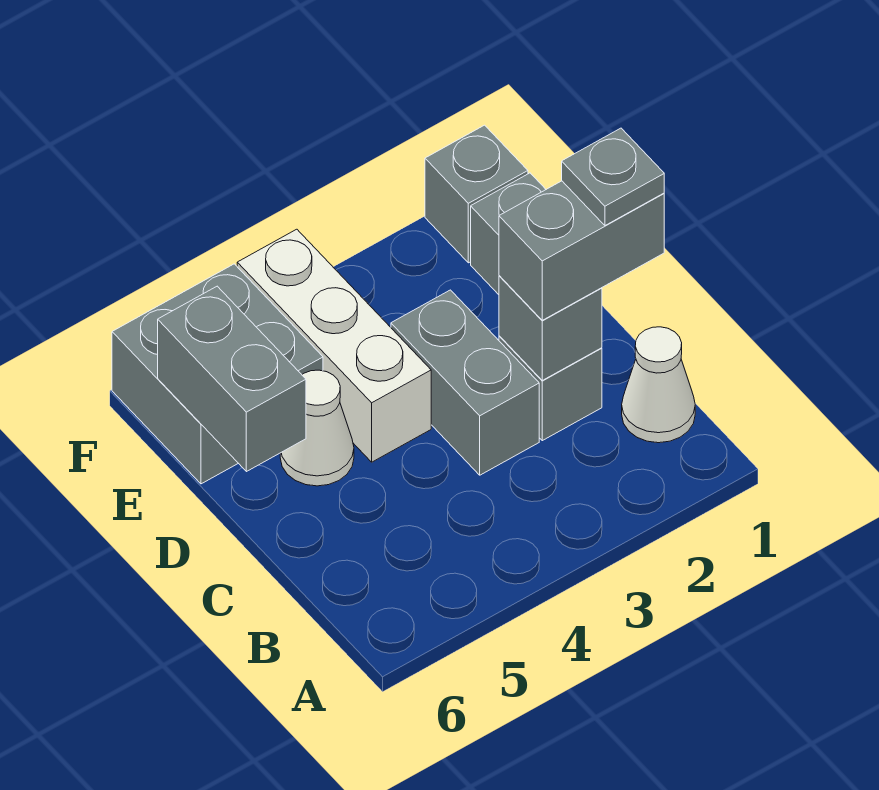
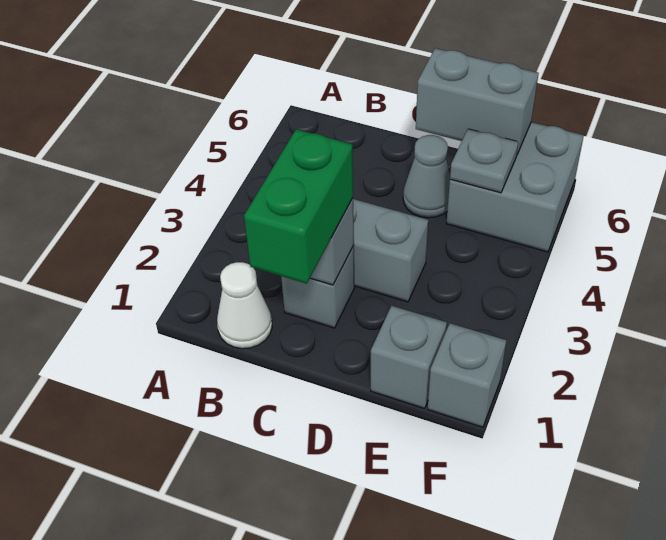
grey brick C1:C2 level 3 -> green brick C1:C2 level 3
grey plate C1 level 4 -> grey plate E5 level 2
white brick D4:F4 level 1 -> none
white cone D5 level 1 -> grey cone D5 level 1

